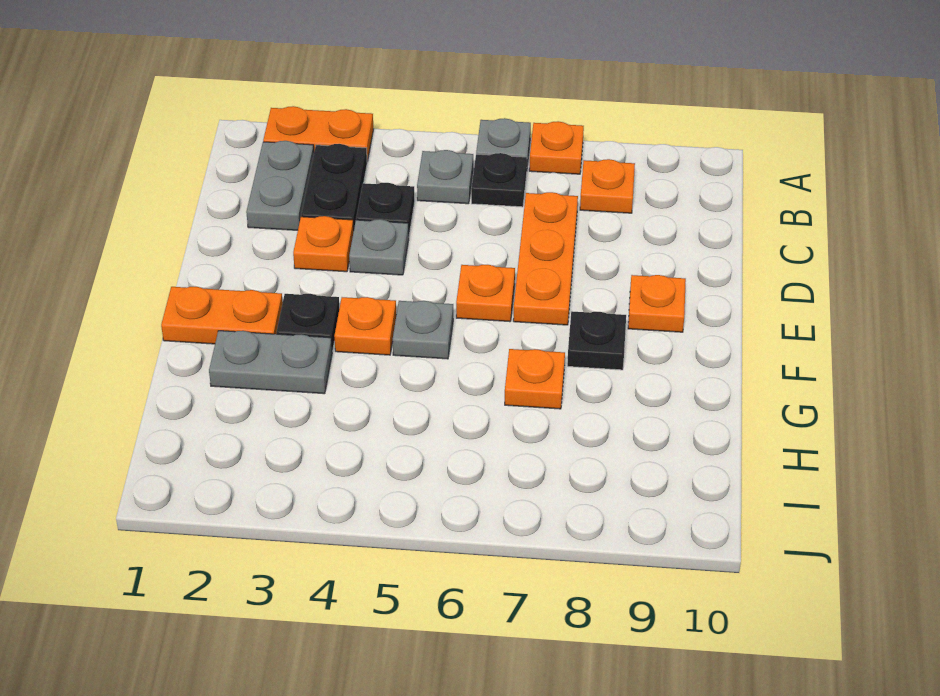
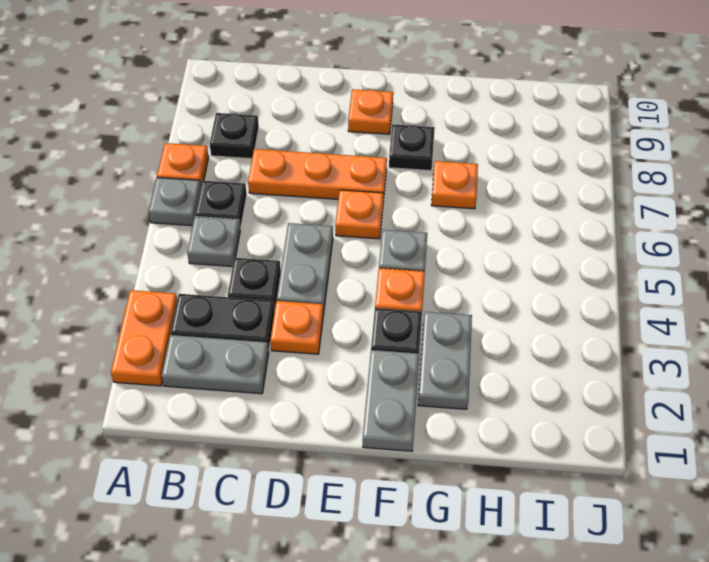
orange plate B8 level 1 -> black plate B8 level 1
grey plate D4 level 1 -> grey plate D4:D5 level 1
orange plate F1:F2 level 1 -> grey plate F1:F2 level 1

